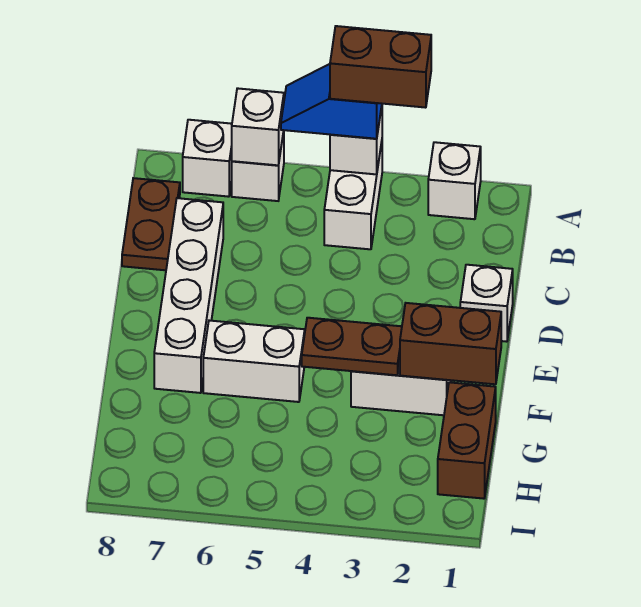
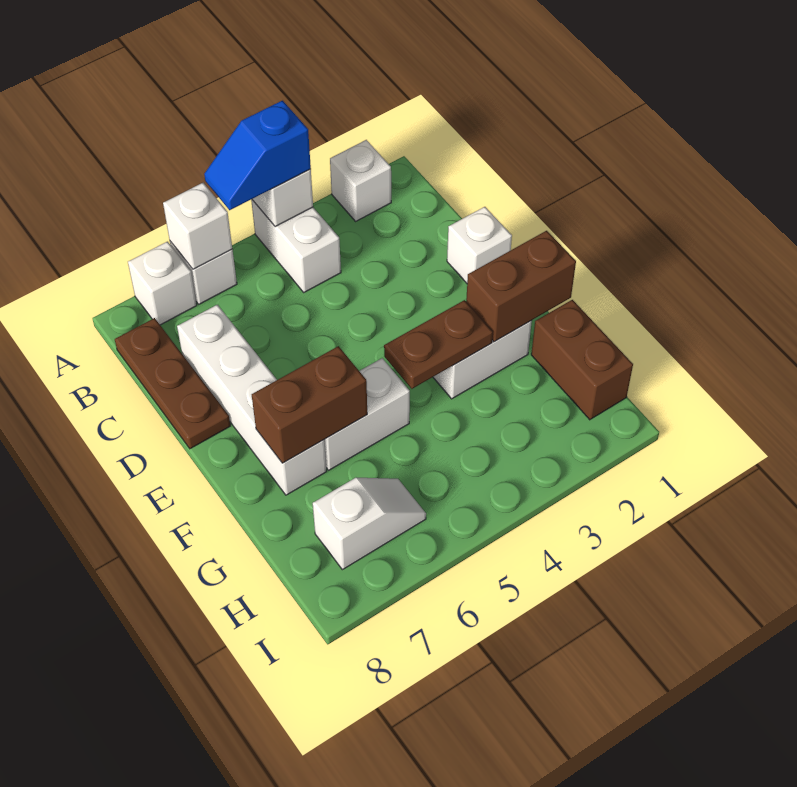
brown brick A3:A4 level 4 -> brown brick F6:F7 level 2
brown plate B8:C8 level 1 -> brown plate B8:D8 level 1
none -> white slope H6:H7 level 1 top 7

